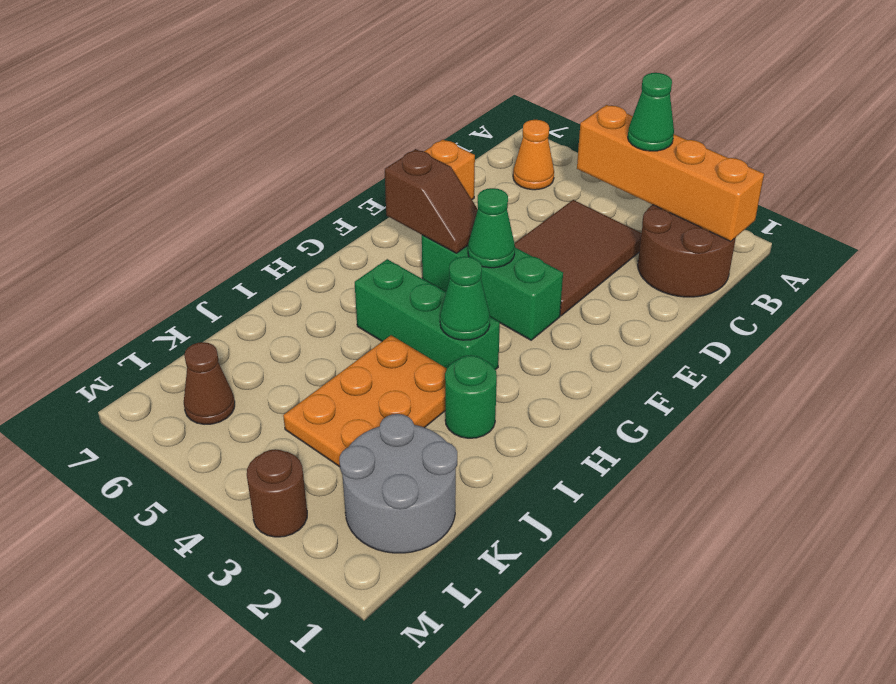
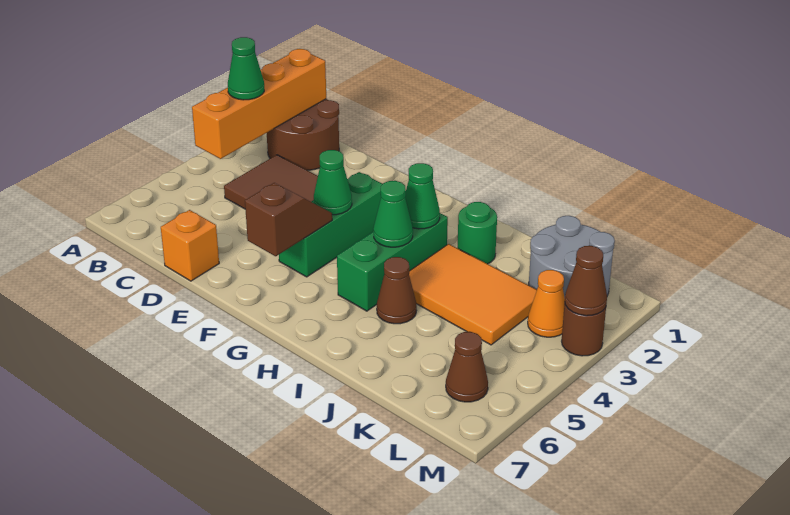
orange cone B6 level 1 -> orange cone L3 level 1
none -> green cone H4 level 2
orange plate I3:K4 level 1 -> orange tile I3:K4 level 1
none -> brown cone I5 level 1
none -> brown cone M3 level 2

